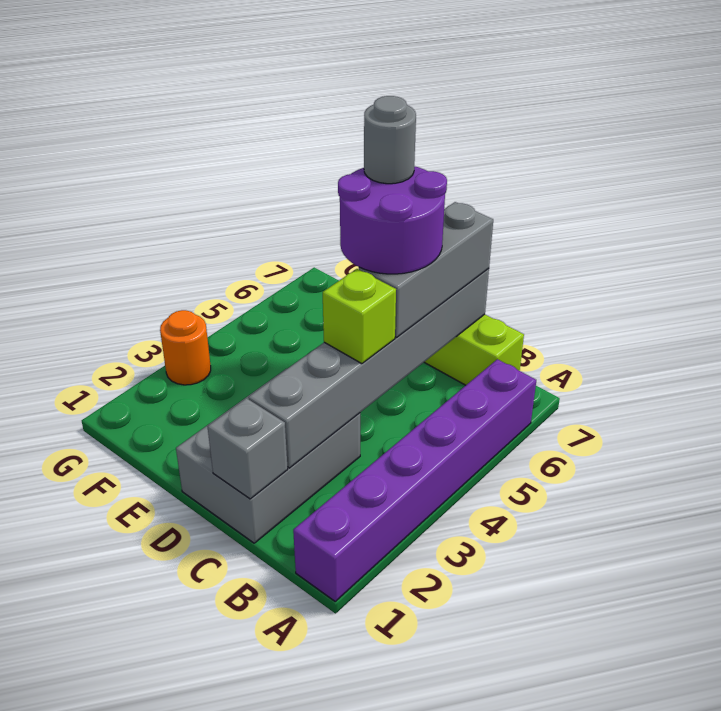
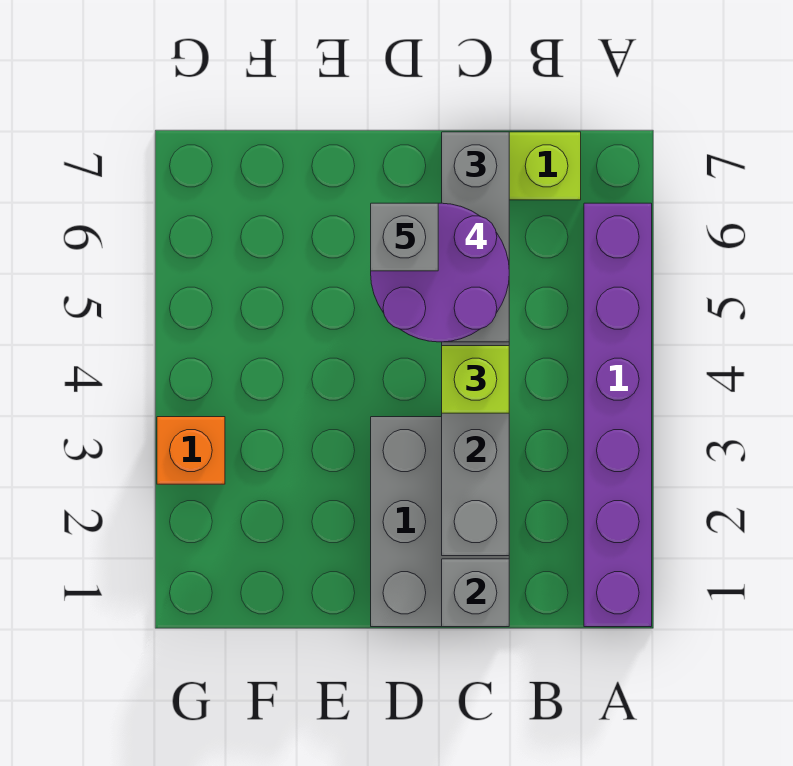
grey round brick D6 level 5 -> grey brick D6 level 5
orange round brick G3 level 1 -> orange brick G3 level 1

